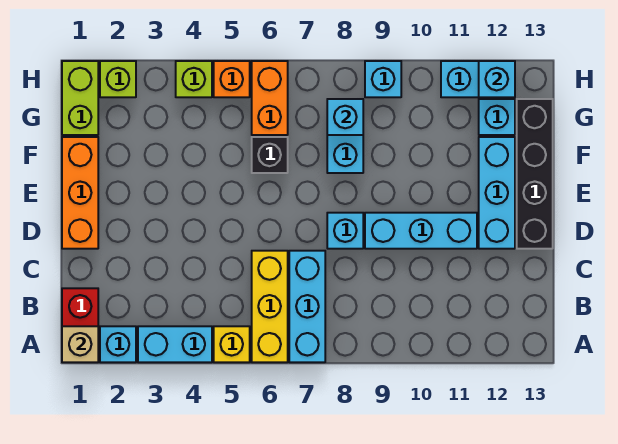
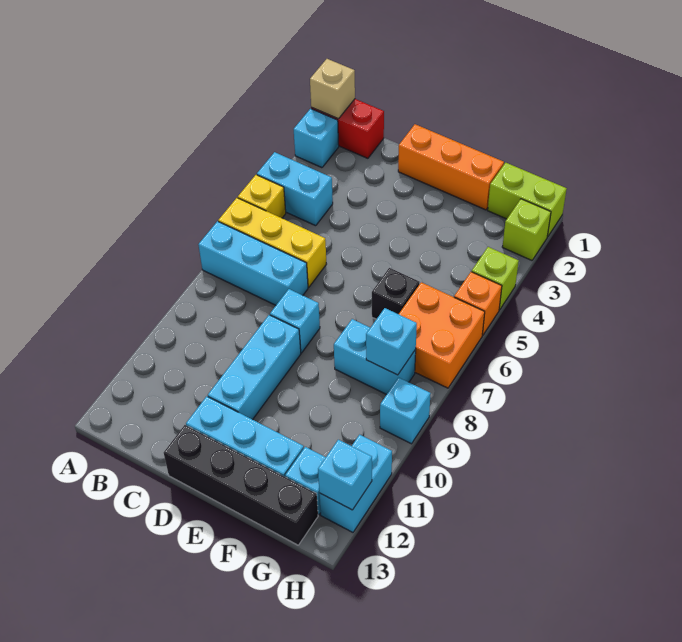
cyan brick A3:A4 level 1 -> cyan brick A4:B4 level 1
orange brick G6:H6 level 1 -> orange brick G6:H7 level 1

